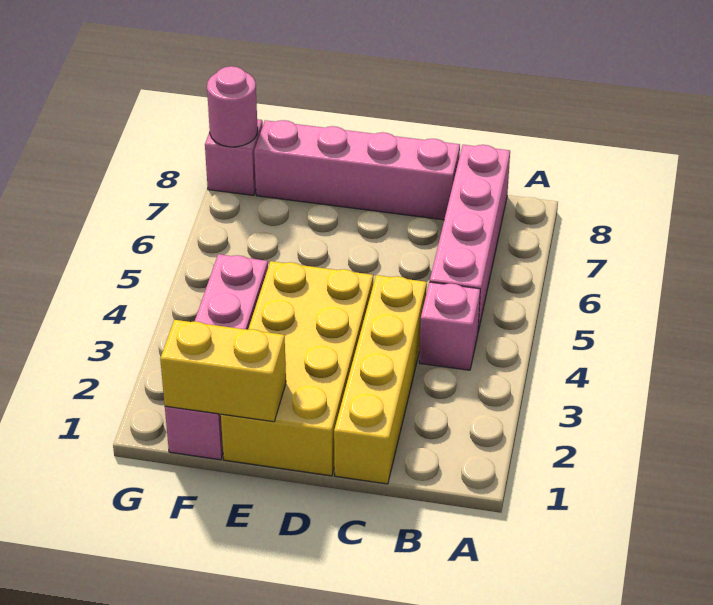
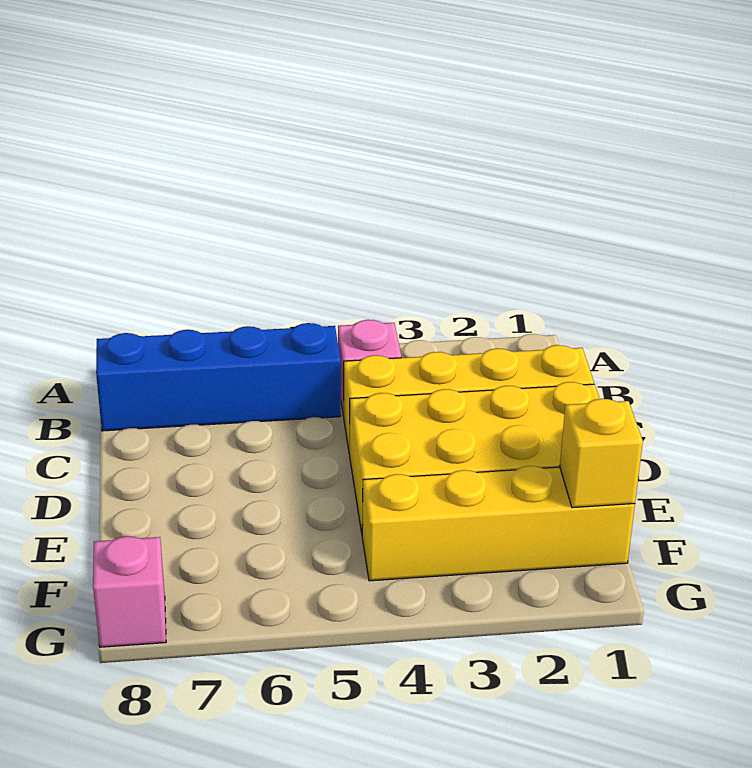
pink brick B5:B8 level 1 -> blue brick B5:B8 level 1
pink brick C8:F8 level 1 -> none
yellow brick E1:F1 level 2 -> yellow brick F1 level 2
pink brick F1:F4 level 1 -> yellow brick F1:F4 level 1
pink round brick G8 level 2 -> none

